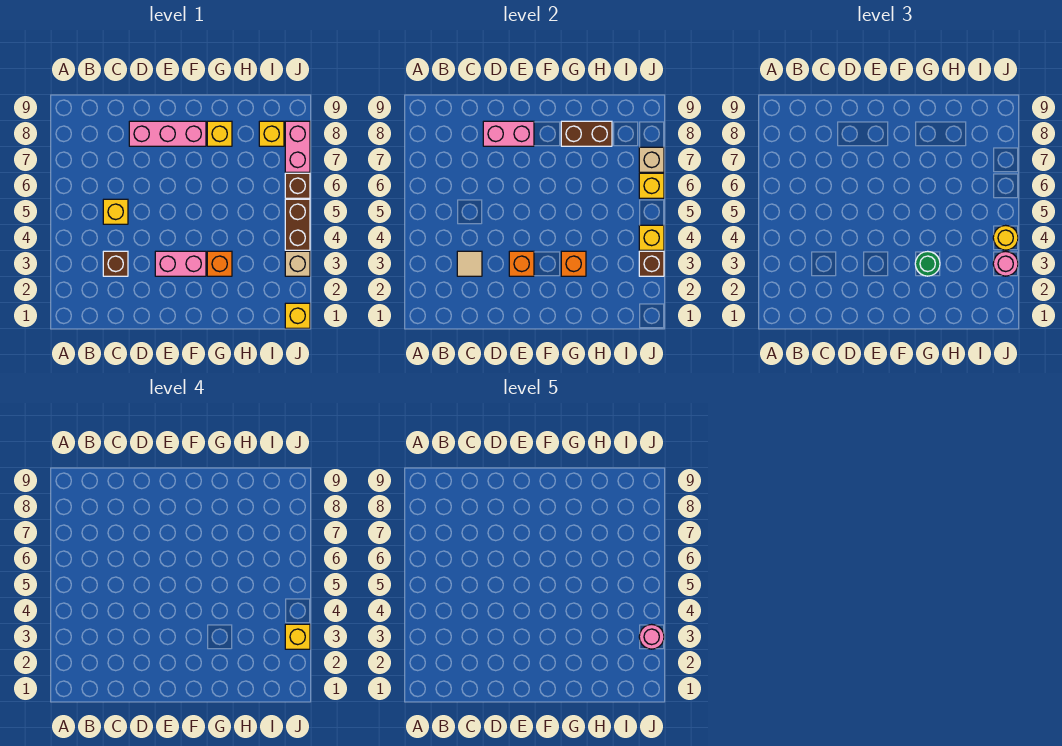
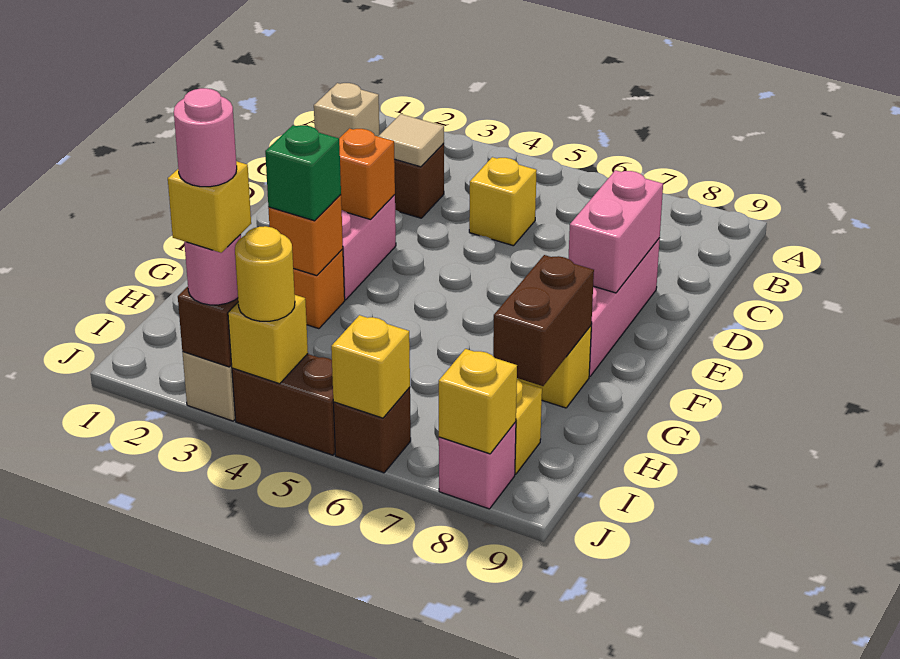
green round brick G3 level 3 -> green brick G3 level 3
yellow brick J1 level 1 -> yellow brick J8 level 2
pink brick J7:J8 level 1 -> pink brick J8 level 1
tan brick J7 level 2 -> tan brick B1 level 1

